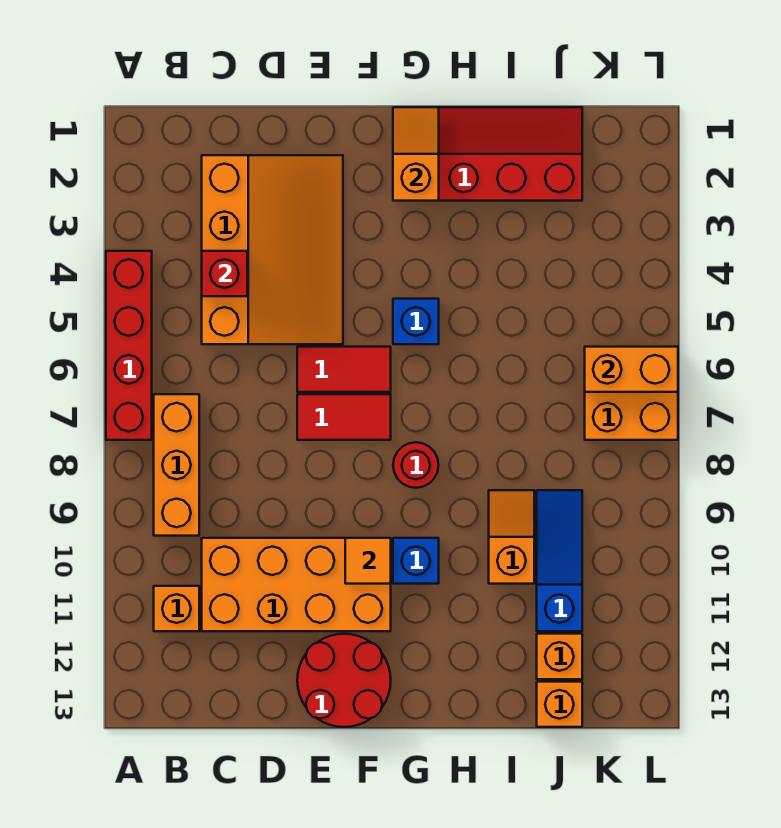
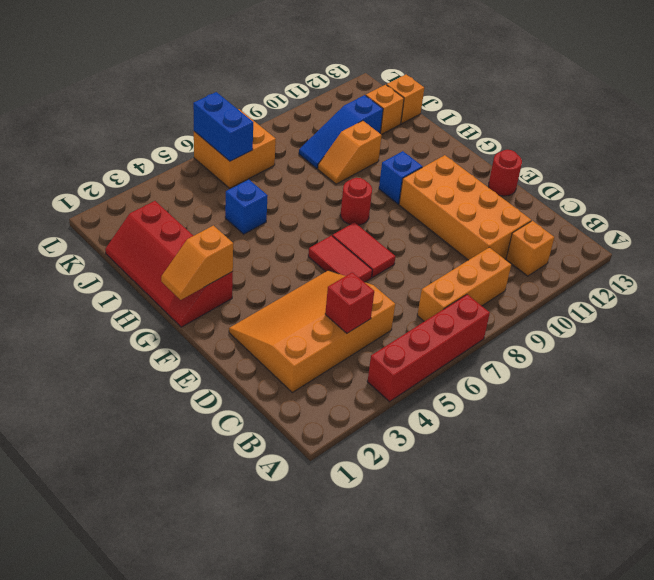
red round brick E12:F13 level 1 -> red round brick E13 level 1
orange tile F10 level 2 -> none
blue brick G5 level 1 -> blue brick I5 level 1
orange brick K6:L6 level 2 -> blue brick K6:L6 level 2

